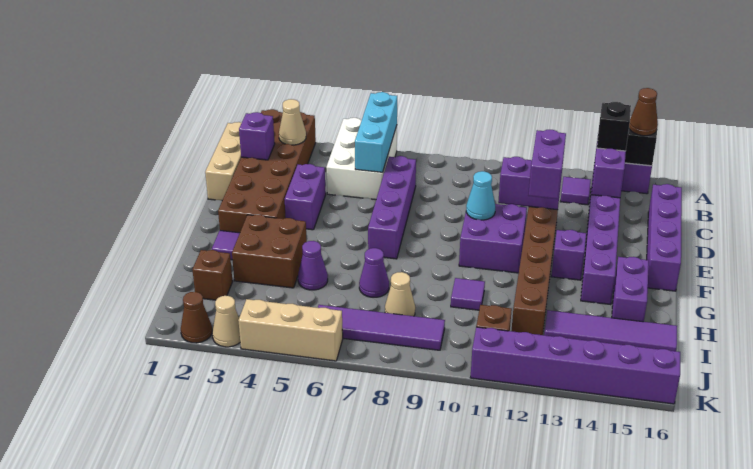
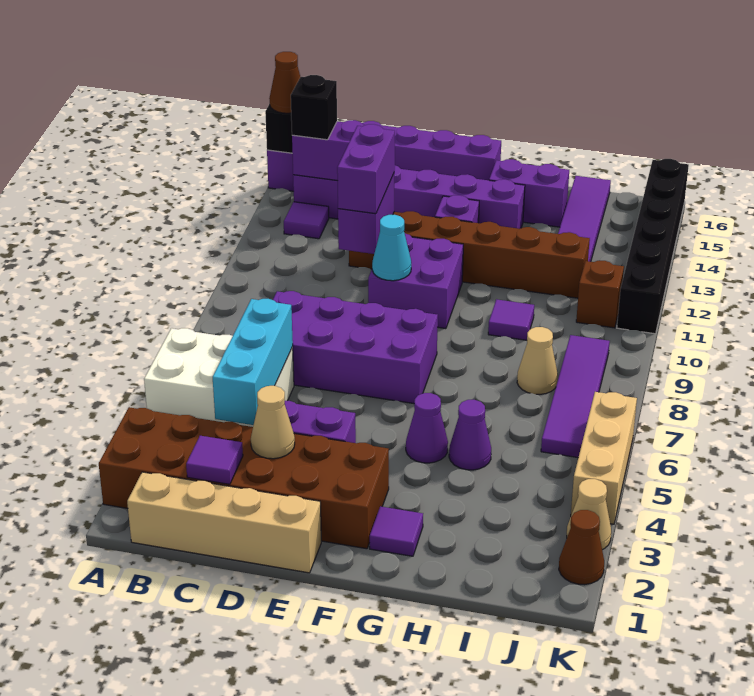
cyan brick A6:C6 level 2 -> cyan brick C4:C6 level 2
tan brick B1:D1 level 1 -> tan brick B1:E1 level 1
tan cone B3 level 2 -> tan cone D3 level 2
purple brick C2 level 2 -> purple tile C2 level 2
purple brick C7:F7 level 1 -> purple brick C7:F8 level 1
purple brick D12:E12 level 3 -> purple brick D11:D12 level 3
brown brick G3:H4 level 1 -> none
purple cone H7 level 1 -> purple cone G5 level 1
brown brick I2 level 1 -> none
purple brick K11:K16 level 1 -> black brick K11:K16 level 1

